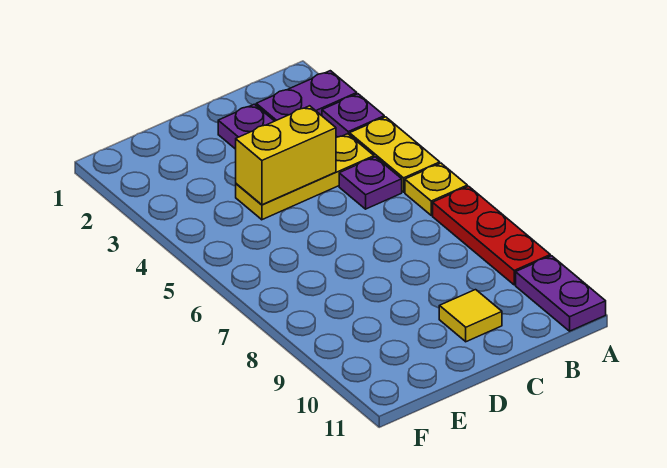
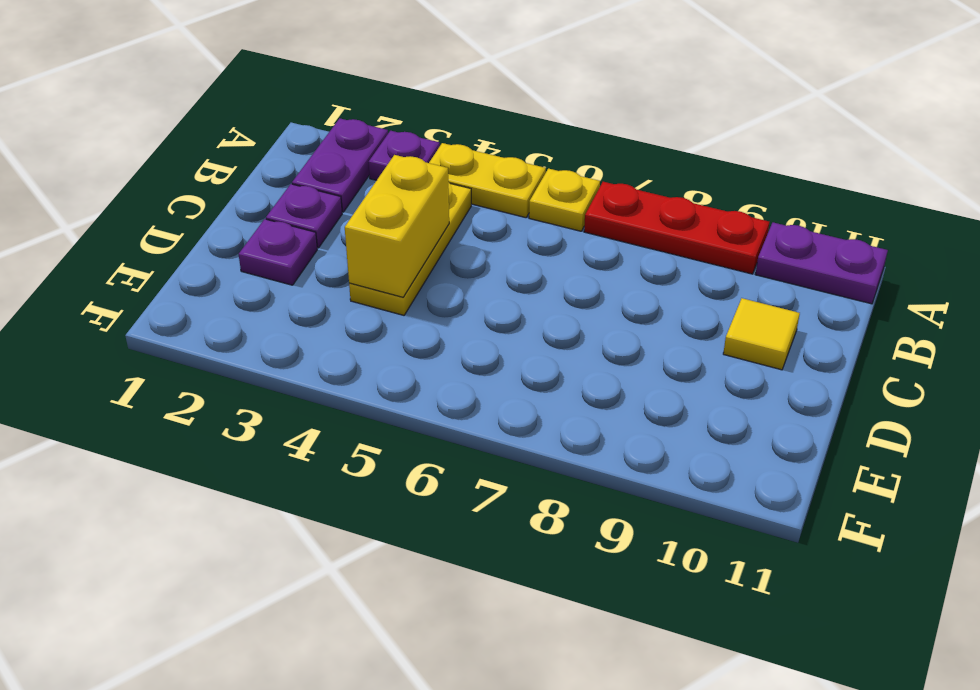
purple plate B5 level 1 -> purple plate D2 level 1

